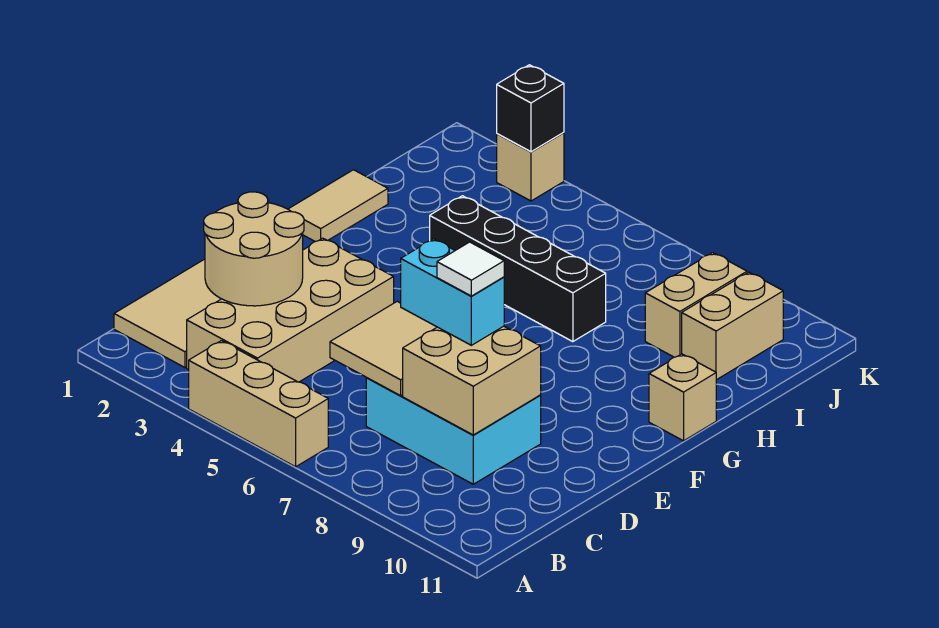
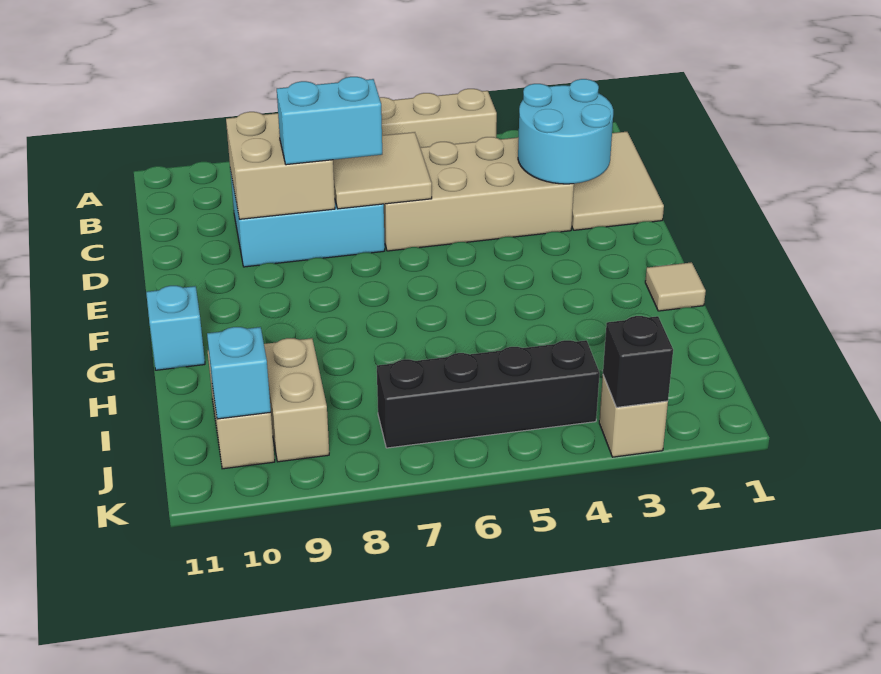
tan brick B3:E4 level 1 -> tan brick C3:D6 level 1
tan round brick C2:D3 level 2 -> cyan round brick C2:D3 level 2
white tile D8 level 4 -> none
tan tile G1:H1 level 1 -> tan tile G1 level 1
tan brick G11 level 1 -> cyan brick G11 level 1
black brick H4:H7 level 1 -> black brick J4:J7 level 1
none -> cyan brick J10 level 2

